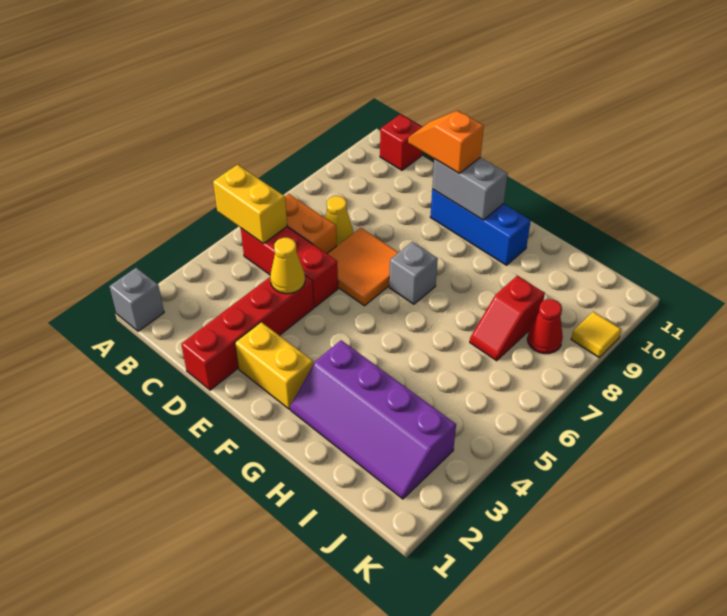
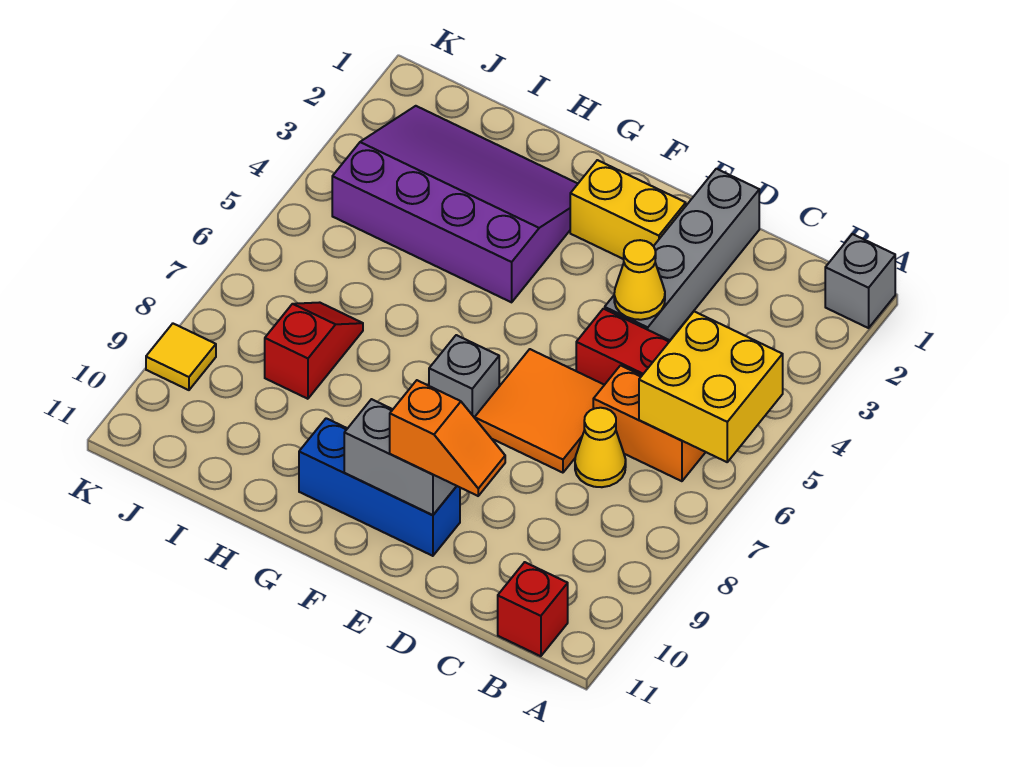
yellow brick A5:B5 level 2 -> yellow brick A5:B6 level 2
red brick D1:D4 level 1 -> grey brick D1:D4 level 1
purple slope G2:J3 level 1 top 3 -> purple slope G2:J4 level 1 top 4
red cone J8 level 1 -> none

